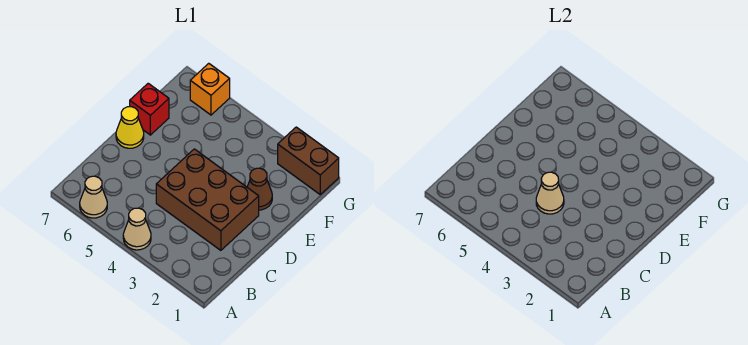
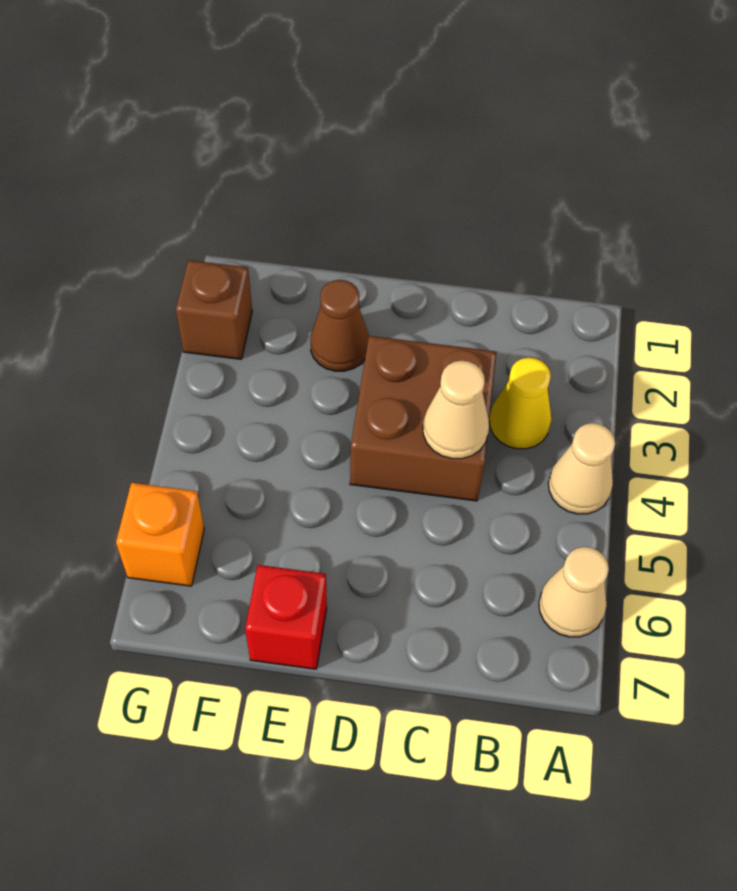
brown brick C2:D4 level 1 -> brown brick C3:D4 level 1
yellow cone D7 level 1 -> yellow cone B3 level 1
brown brick G1:G2 level 1 -> brown brick G2 level 1

